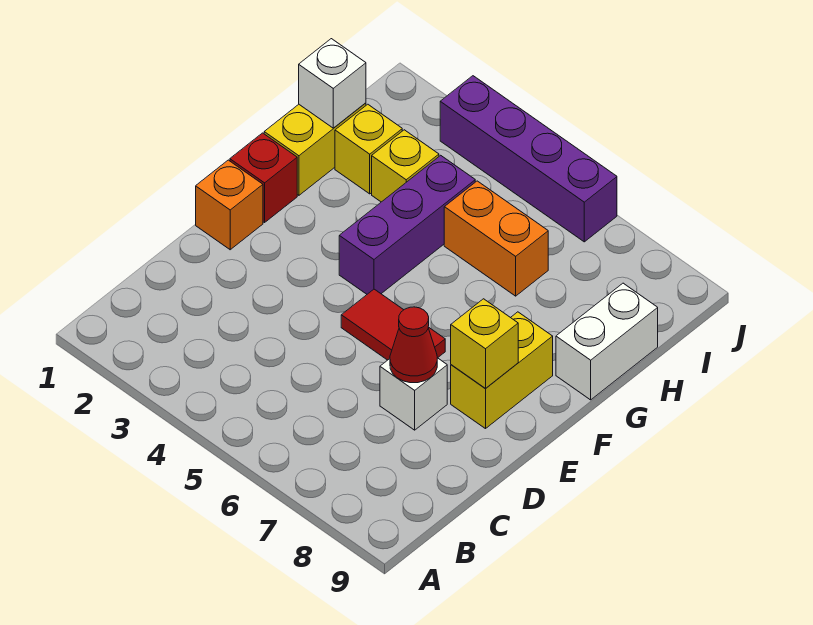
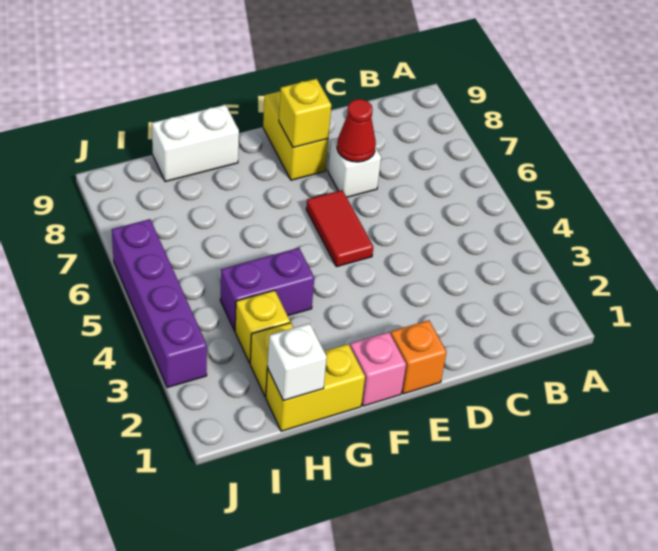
yellow brick E8:F8 level 1 -> yellow brick E8:E9 level 1
red brick F1 level 1 -> pink brick F1 level 1
purple brick F4:H4 level 1 -> purple brick G4:H4 level 1
orange brick H5:H6 level 1 -> none

